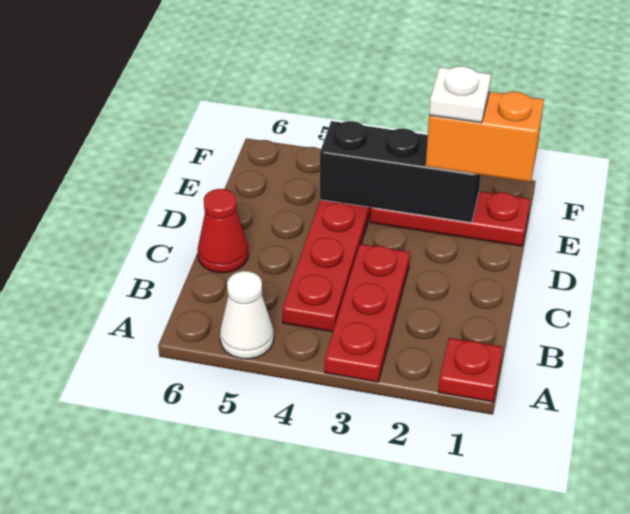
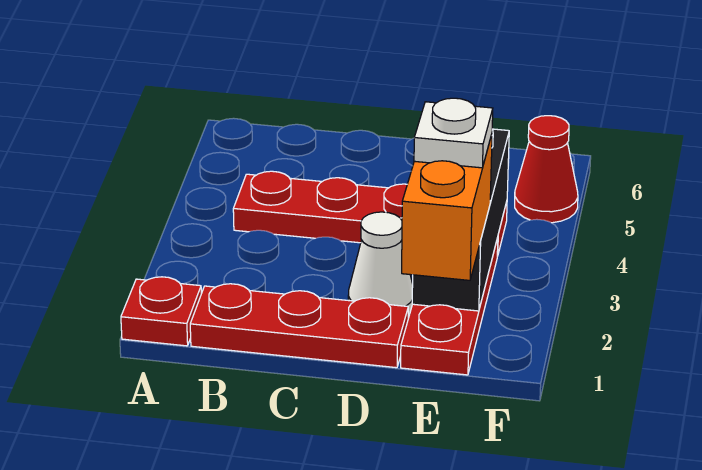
red plate A3:C3 level 1 -> red plate B1:D1 level 1
white cone A5 level 1 -> white cone D2 level 1
red cone C6 level 1 -> red cone F5 level 1

